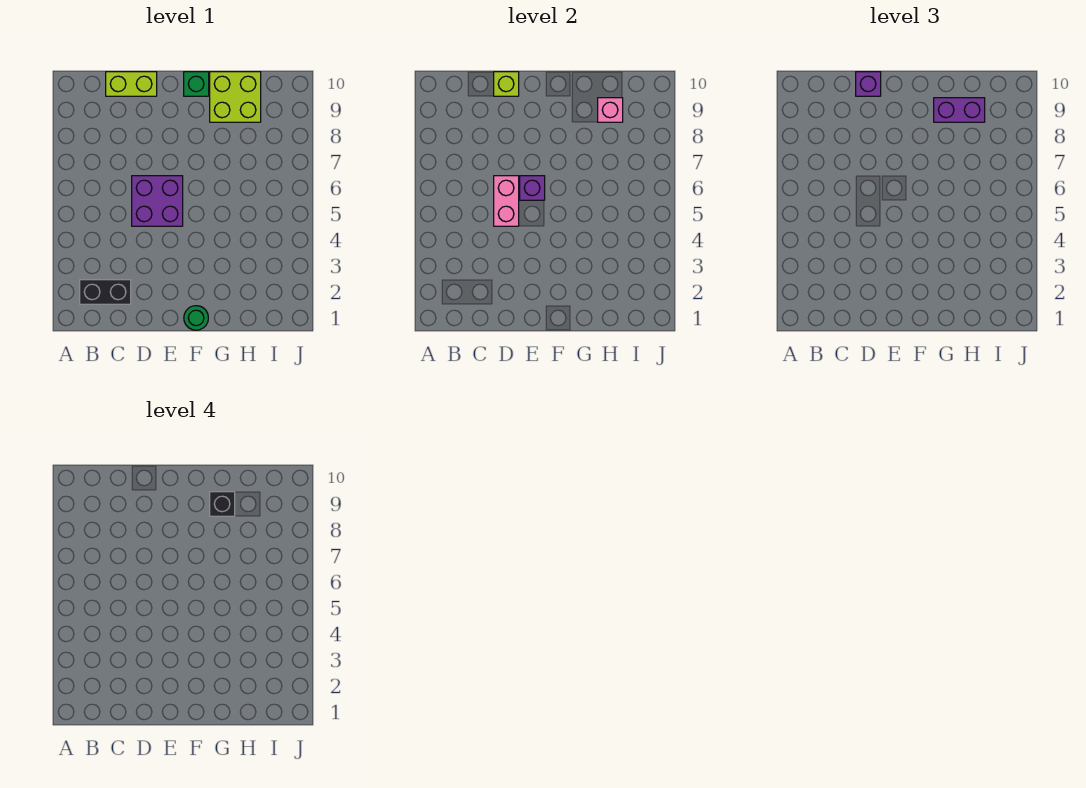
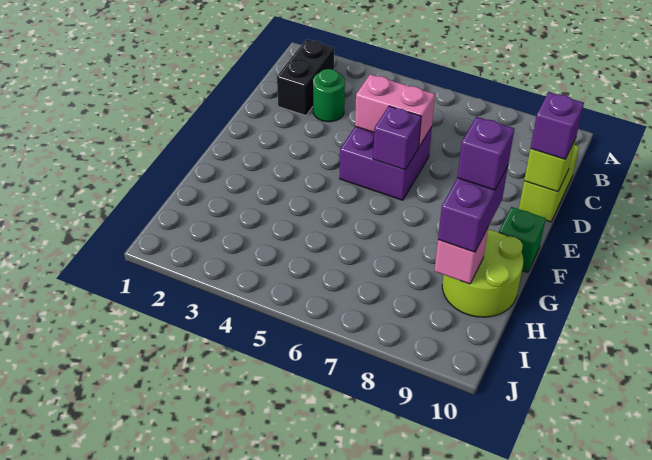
green round brick F1 level 1 -> green round brick C3 level 1
lime brick G9:H10 level 1 -> lime round brick G9:H10 level 1
black brick G9 level 4 -> purple brick G9 level 4

